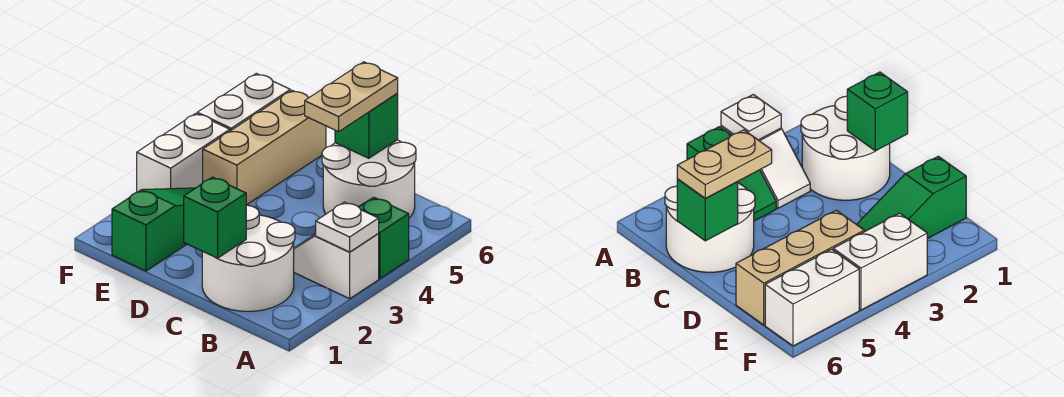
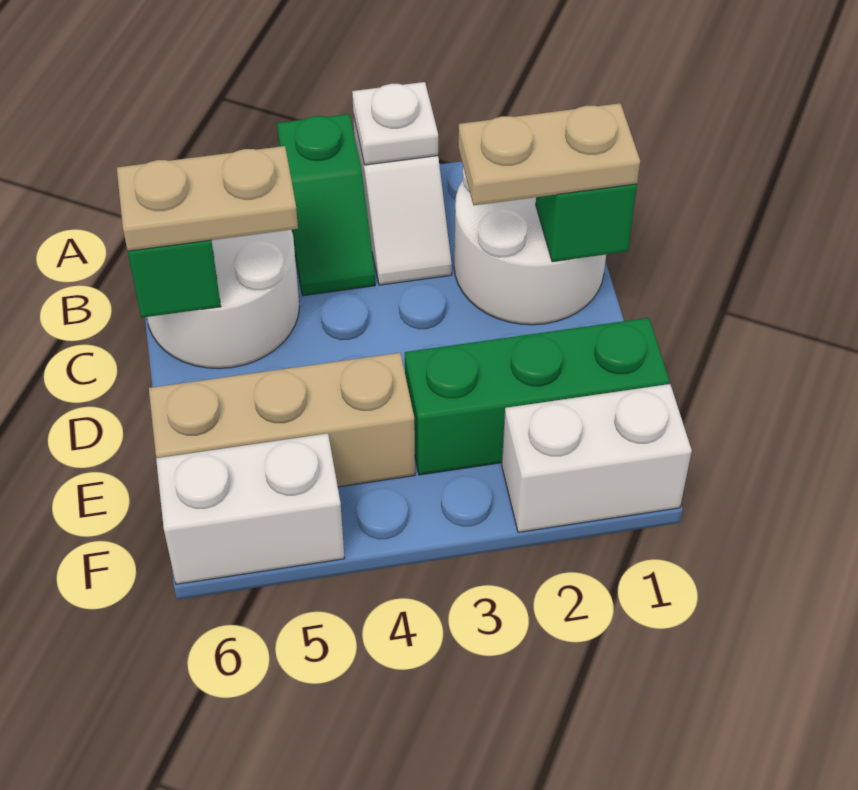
none -> tan plate C1:C2 level 3
green slope E1:E3 level 1 top 1 -> green brick E1:E3 level 1
white brick F3:F4 level 1 -> white brick F1:F2 level 1

